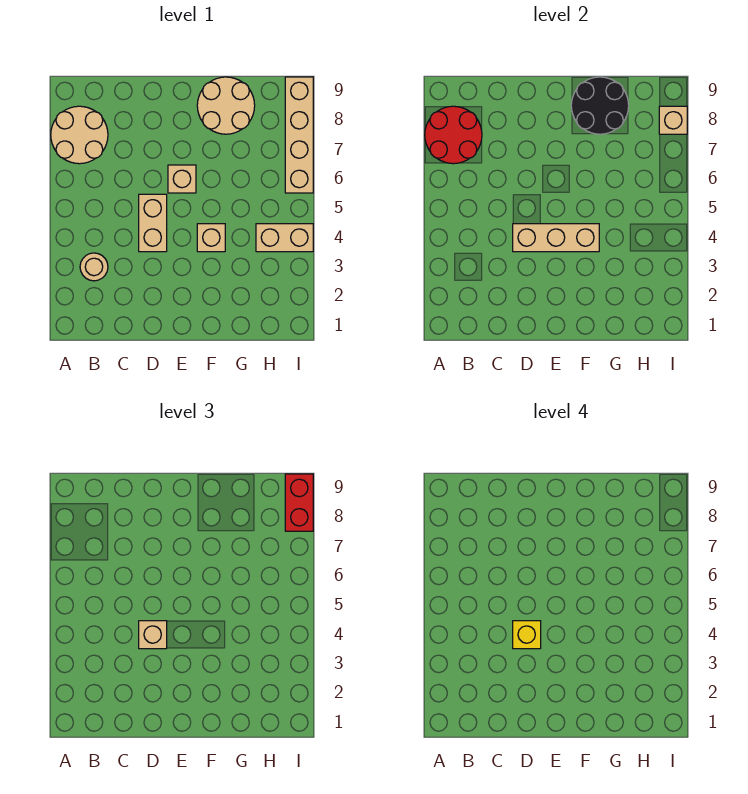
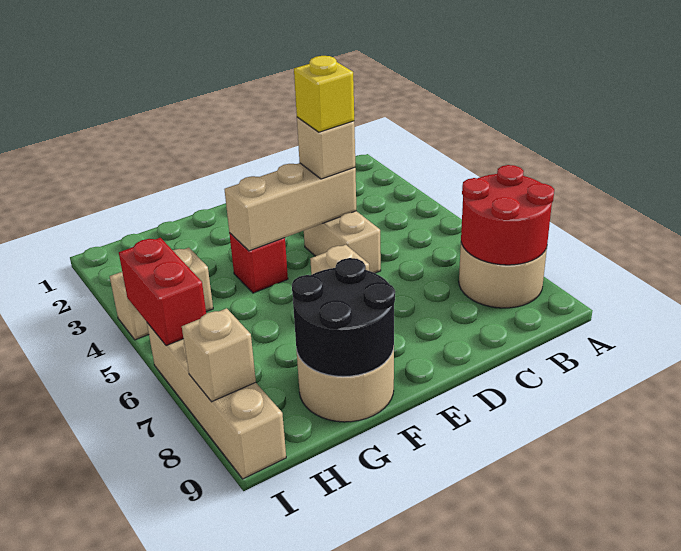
tan round brick B3 level 1 -> none
tan brick F4 level 1 -> red brick F4 level 1
red brick I8:I9 level 3 -> red brick I5:I6 level 2

